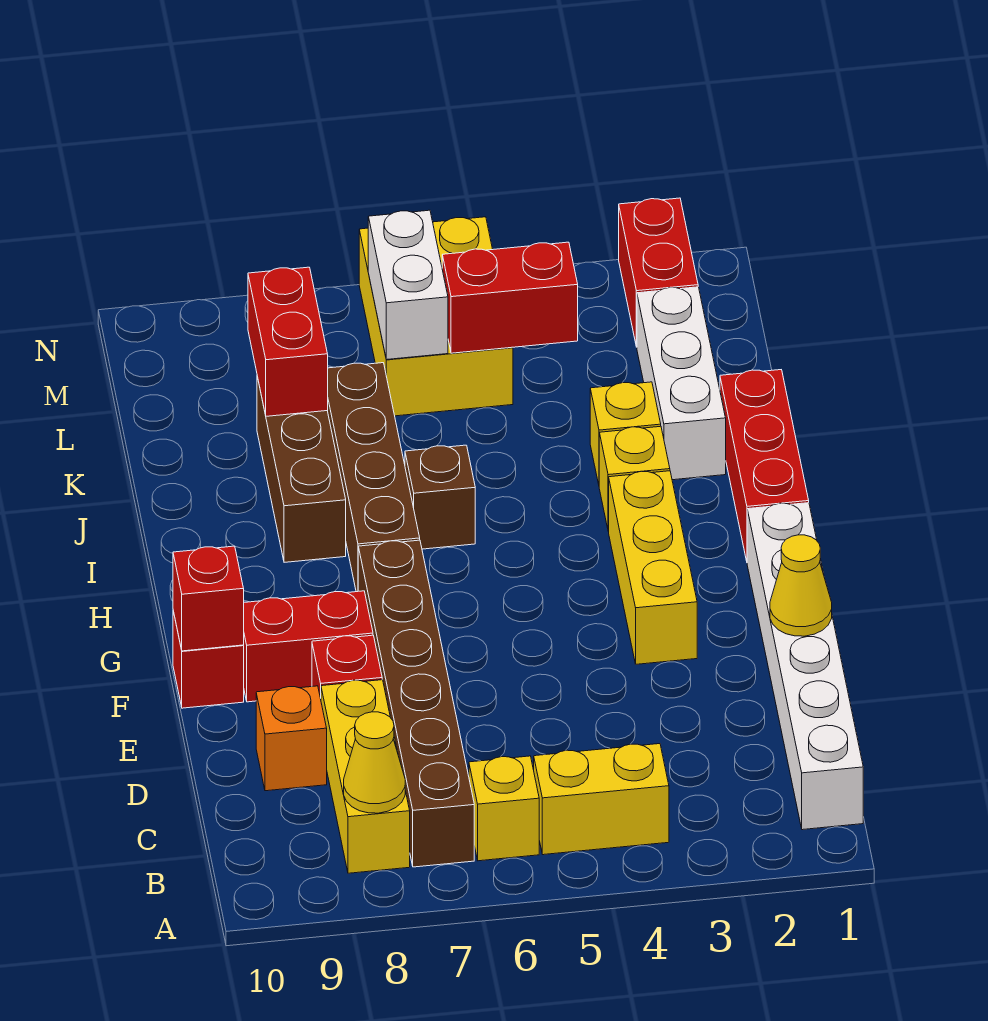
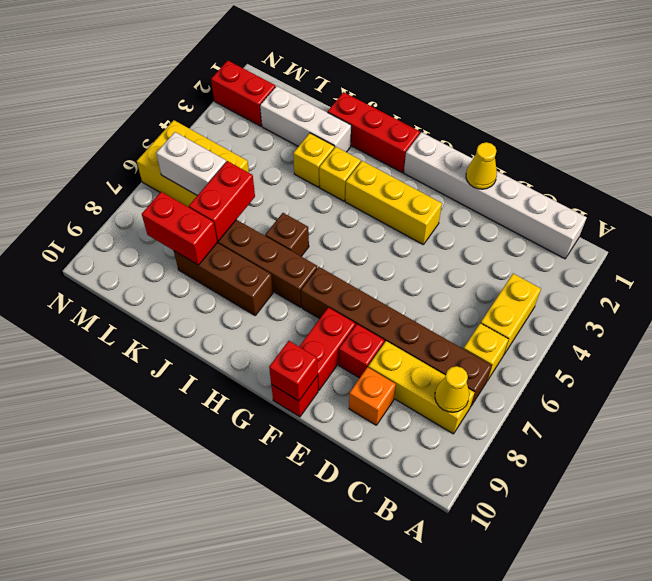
red brick L4:L5 level 2 -> red brick K6:K7 level 2

